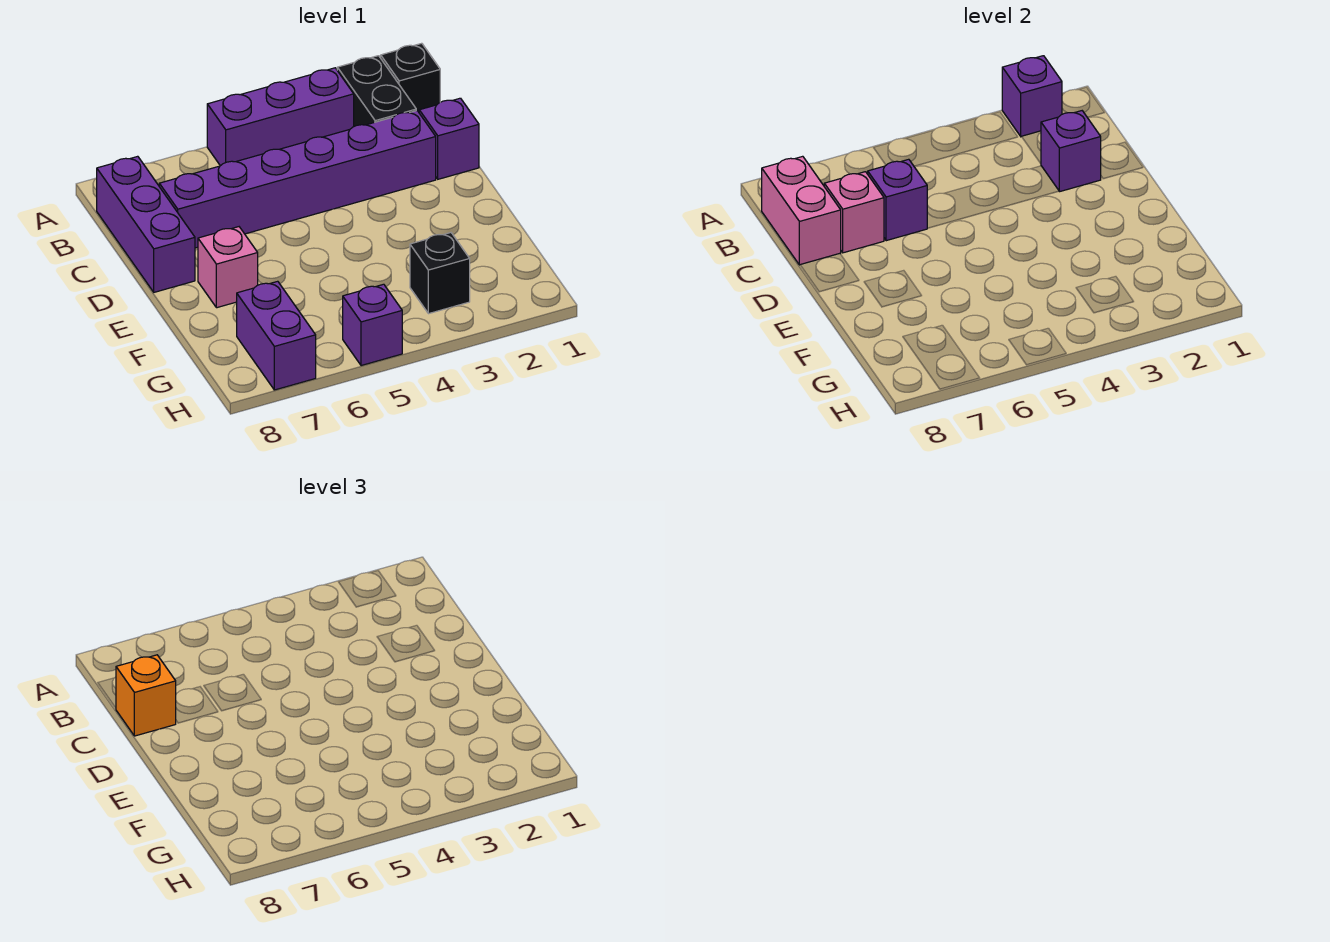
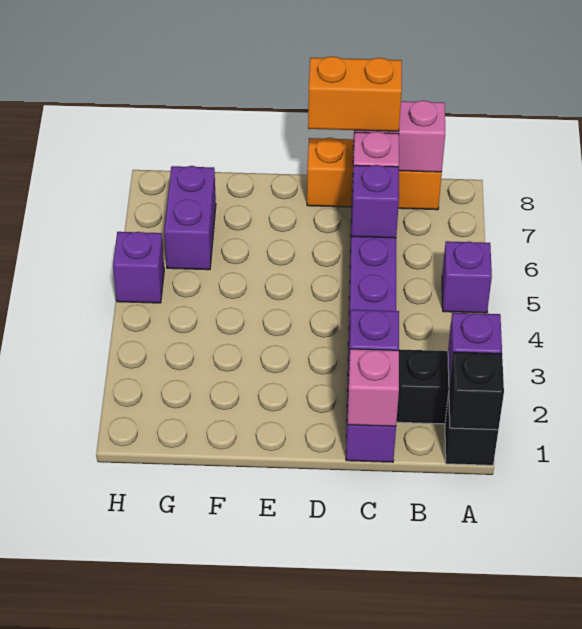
purple brick A3:A5 level 1 -> purple brick A5 level 1
purple brick B8:D8 level 1 -> orange brick B8:D8 level 1
orange brick C8 level 3 -> orange brick C8:D8 level 3
pink brick E7 level 1 -> pink brick C1 level 2
black brick G3 level 1 -> black brick A1 level 2
purple brick G7:H7 level 1 -> purple brick G6:G7 level 1

